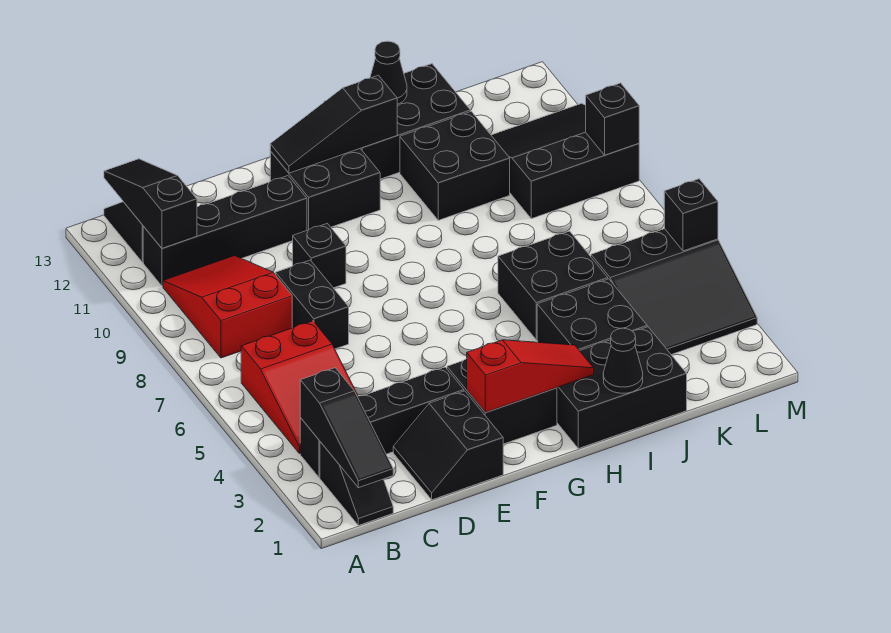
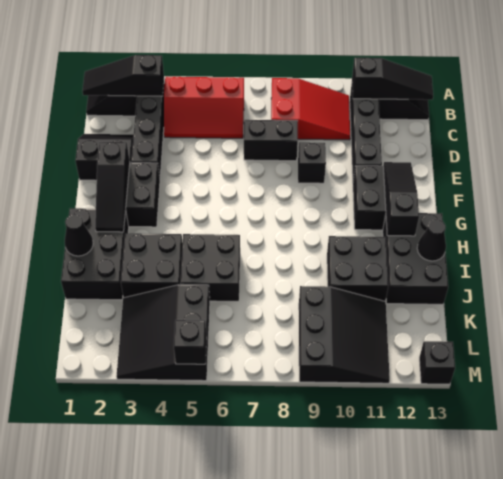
red slope B4:C6 level 1 top 6 -> red slope B4:C6 level 1 top B
red slope F2:H2 level 2 top F -> black slope F2:H2 level 2 top F
black brick M9 level 2 -> black brick M13 level 1

